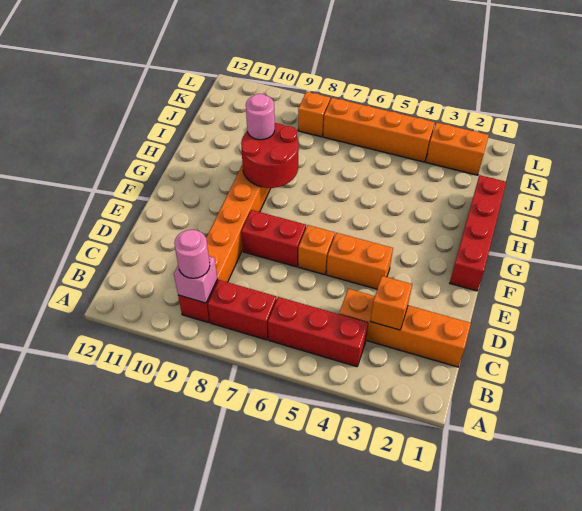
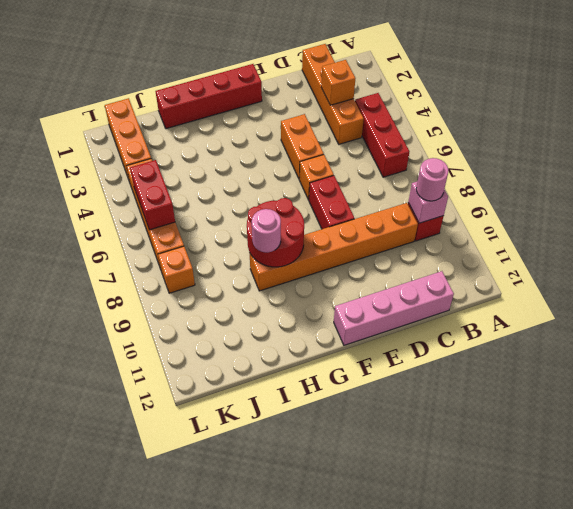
red brick B7:B8 level 1 -> red brick K5:K6 level 2
none -> pink brick C12:F12 level 1
orange brick K2:K3 level 1 -> orange brick K1:K3 level 1

